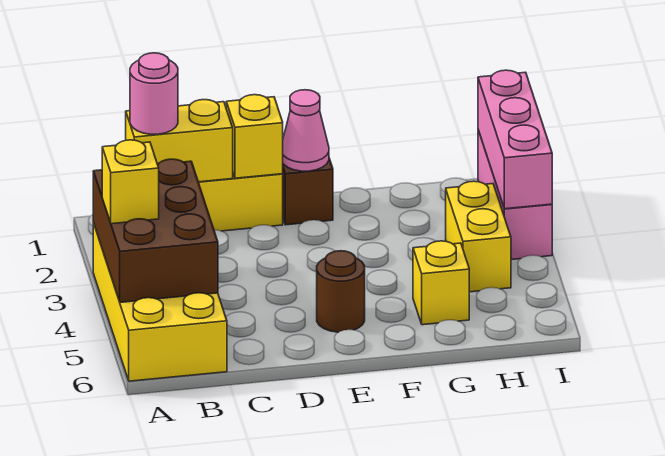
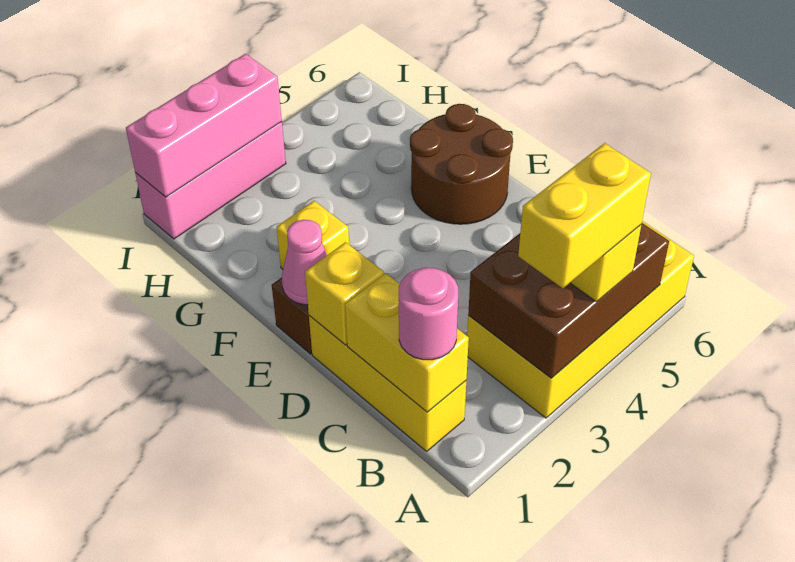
brown round brick E5 level 1 -> brown round brick E5:F6 level 1
yellow brick G5 level 1 -> yellow brick F2 level 1
yellow brick H3:H4 level 1 -> yellow brick A3:A4 level 4

